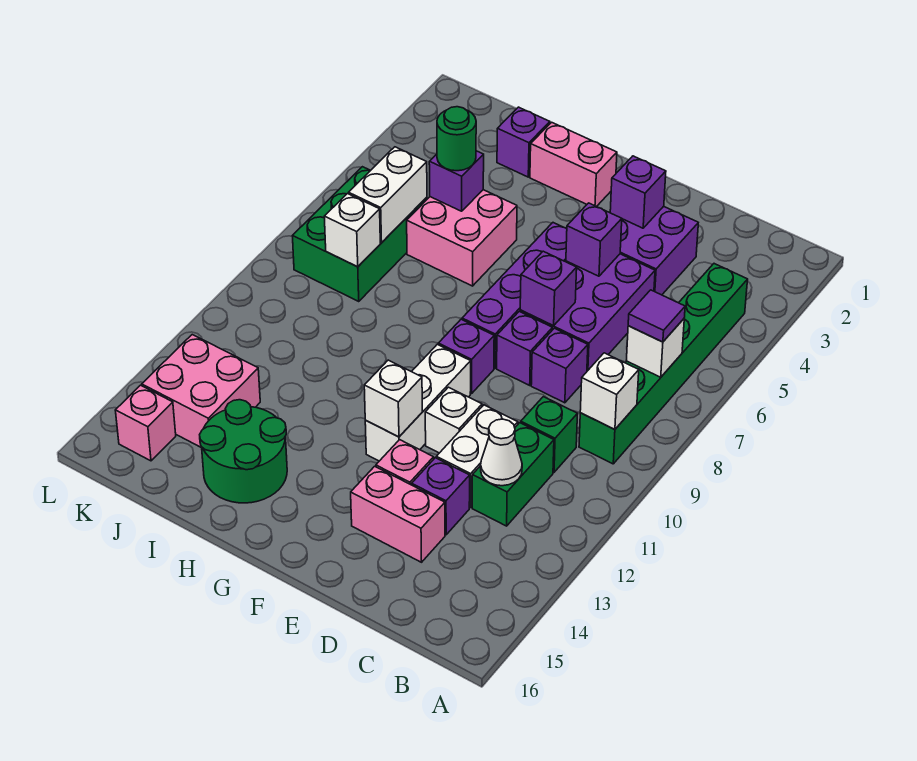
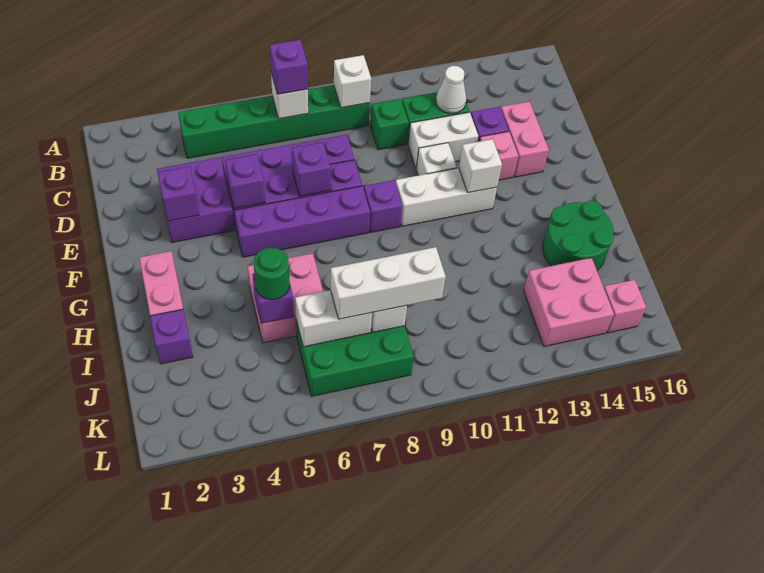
purple tile B7 level 3 -> purple brick B7 level 3
none -> white brick J7:J9 level 3

